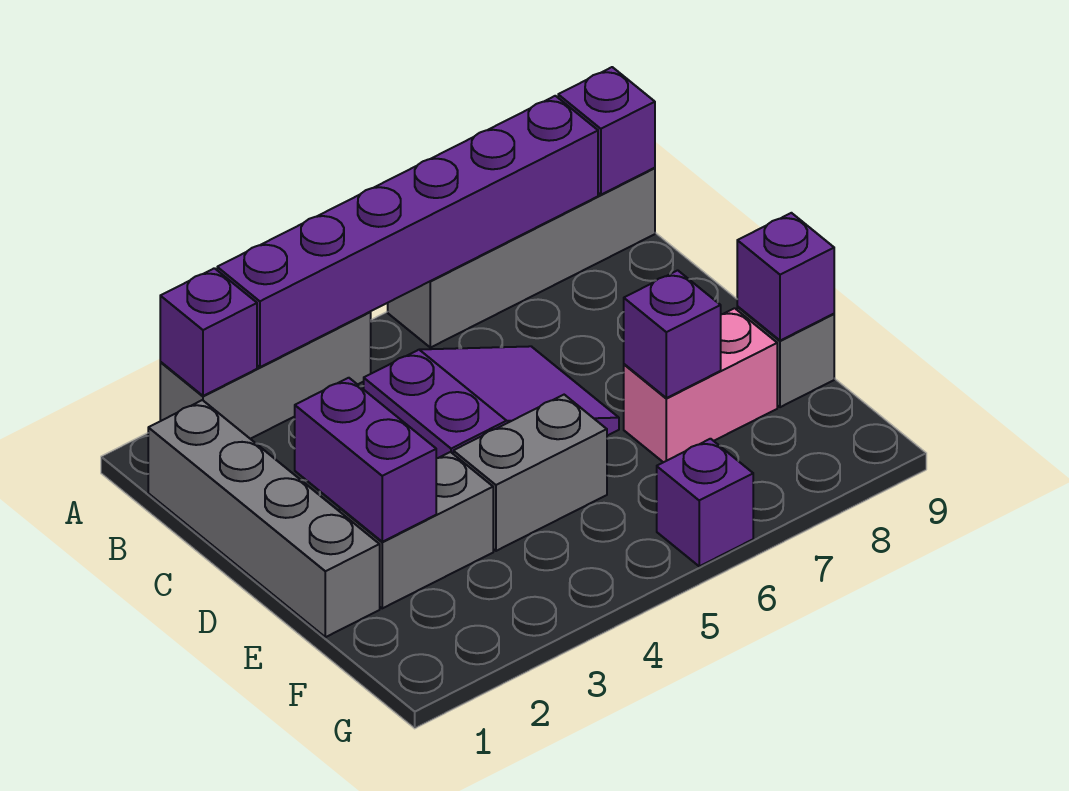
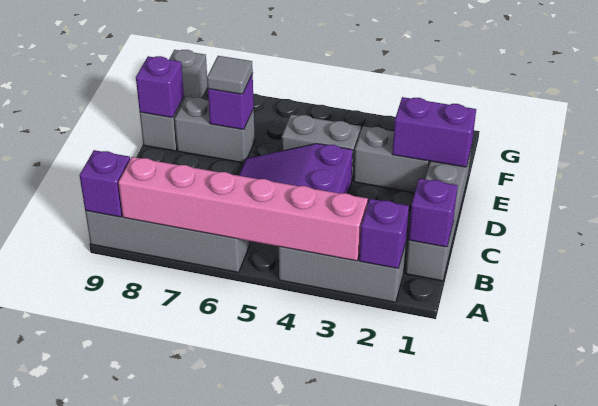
purple brick A3:A8 level 2 -> pink brick A3:A8 level 2
purple brick D2:E2 level 2 -> purple brick E1:E2 level 2
pink brick E7:E8 level 1 -> grey brick E7:E8 level 1
none -> grey tile E7 level 3
purple brick G6 level 1 -> purple brick B1 level 2
none -> grey brick G9 level 1

